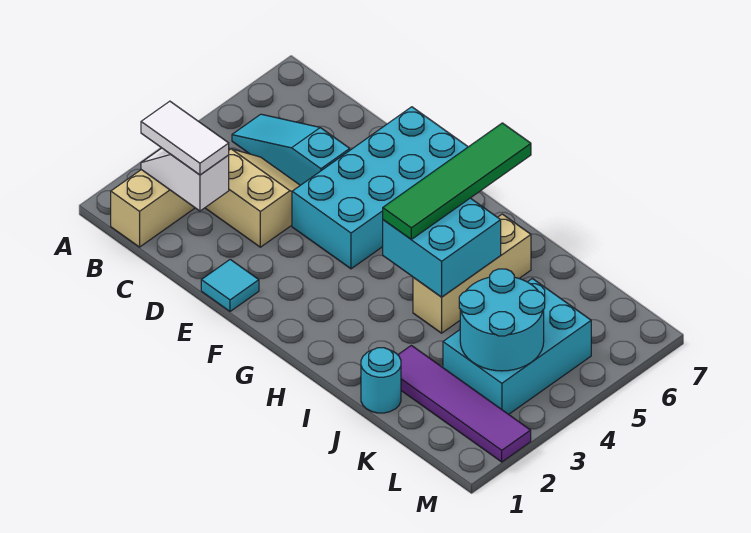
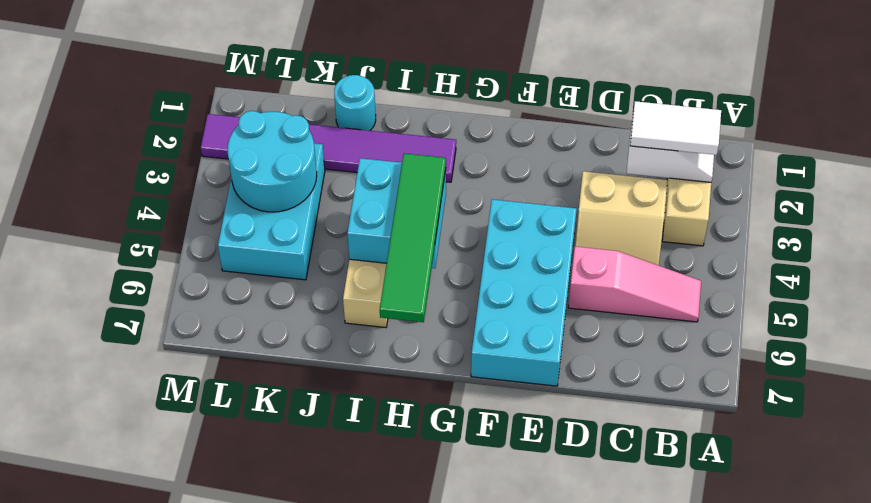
cyan slope B5:D5 level 1 top D -> pink slope B5:D5 level 1 top D
cyan tile E1 level 1 -> none
purple tile J2:M2 level 1 -> purple tile H2:M2 level 1

